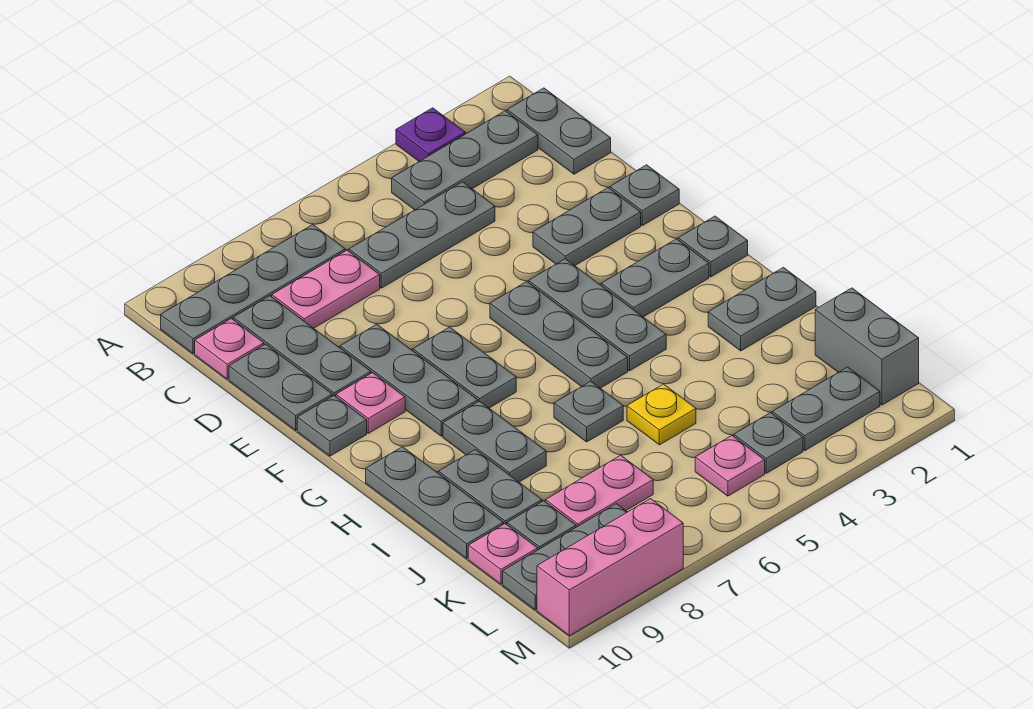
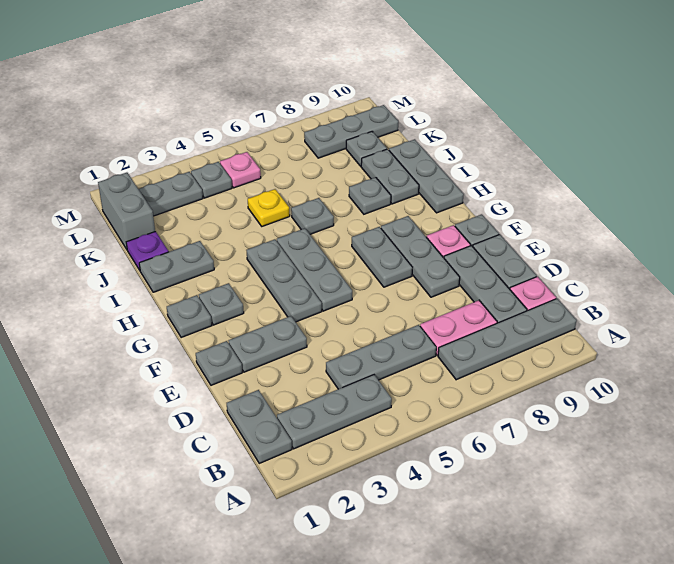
purple plate A3 level 1 -> purple plate J1 level 1
grey plate G2:G3 level 1 -> grey plate G2 level 1
grey plate H8:I8 level 1 -> grey plate I8 level 1
pink plate K7:K8 level 1 -> none
pink plate K10 level 1 -> none
pink brick M8:M10 level 1 -> none

